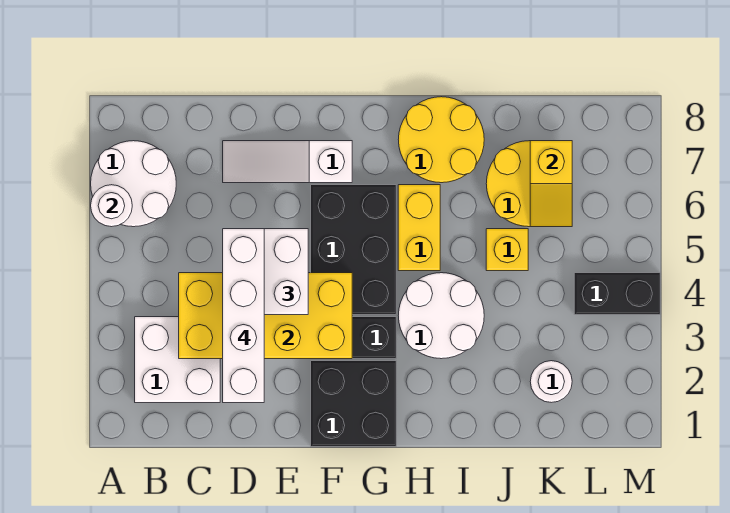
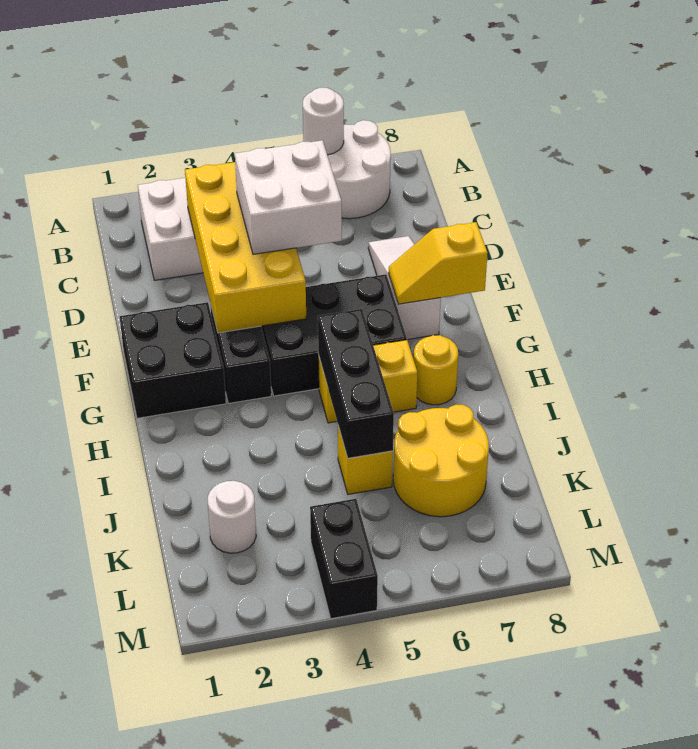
white brick D2:D5 level 4 -> none
white round brick H3:I4 level 1 -> none
none -> black brick H5:J5 level 2
yellow round brick H7:I8 level 1 -> yellow round brick H7 level 1
yellow slope K6:K7 level 2 top 7 -> yellow slope F7:F8 level 2 top 8

